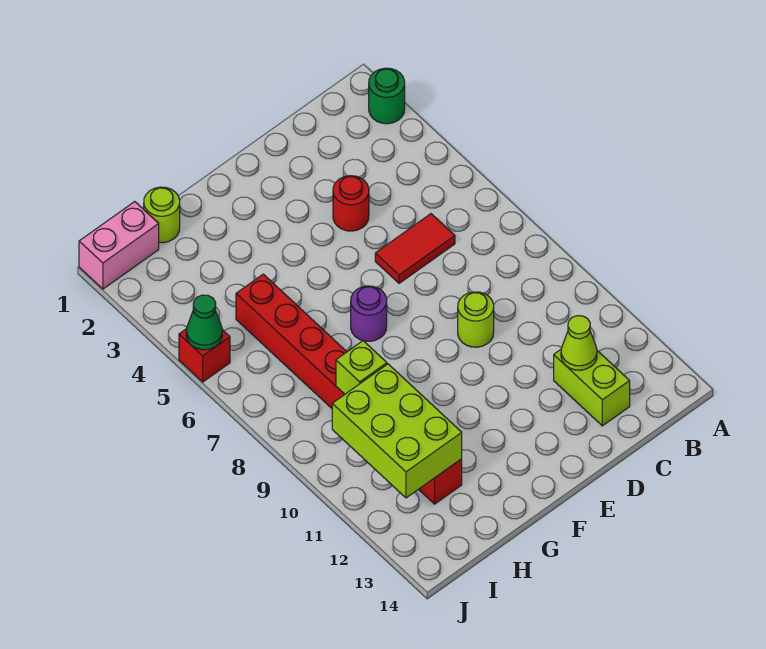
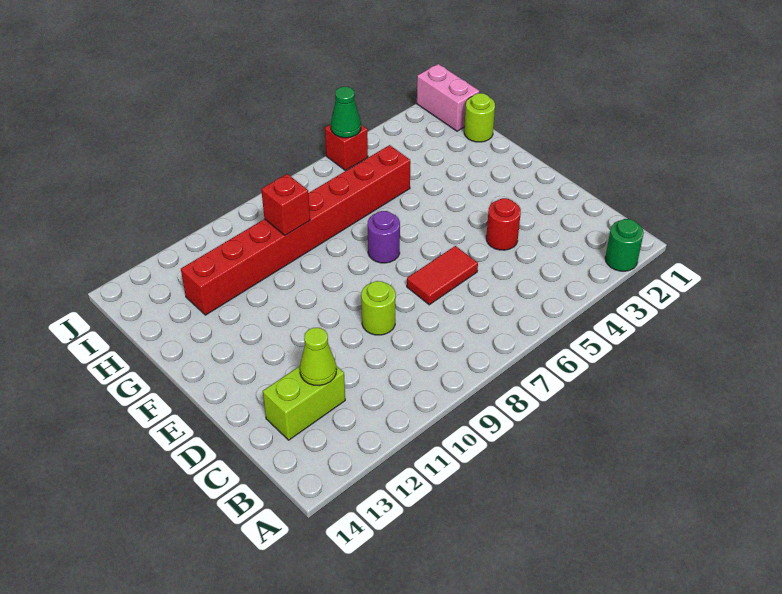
red tile C6:D6 level 1 -> red tile D6:D7 level 1
lime brick H9 level 2 -> red brick H9 level 2
lime brick H10:I12 level 2 -> none

